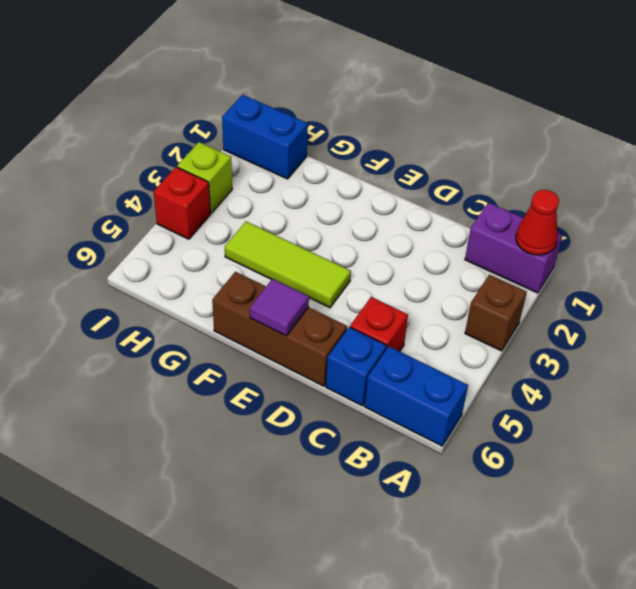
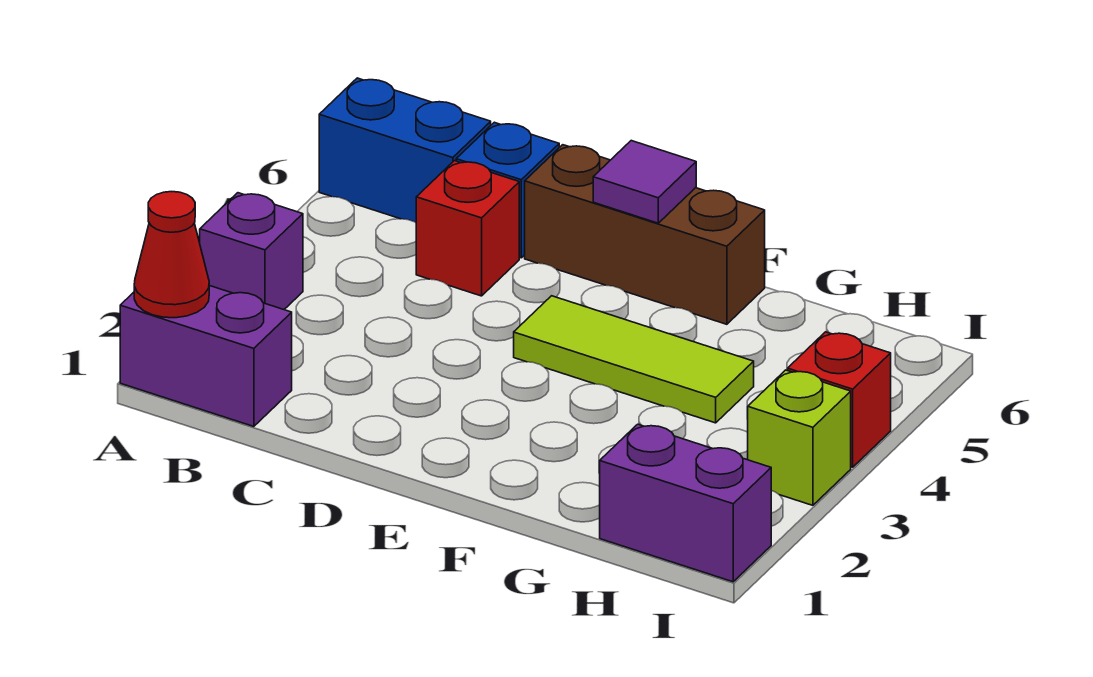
brown brick A3 level 1 -> purple brick A3 level 1
blue brick H1:I1 level 1 -> purple brick H1:I1 level 1

